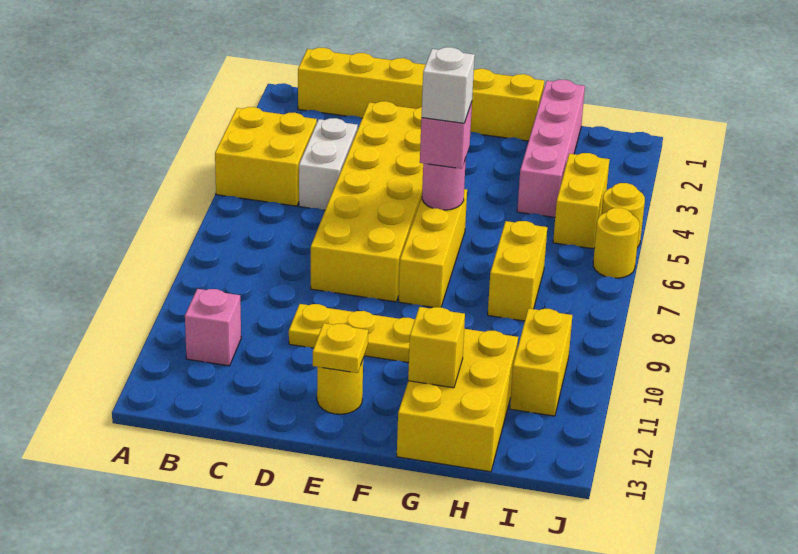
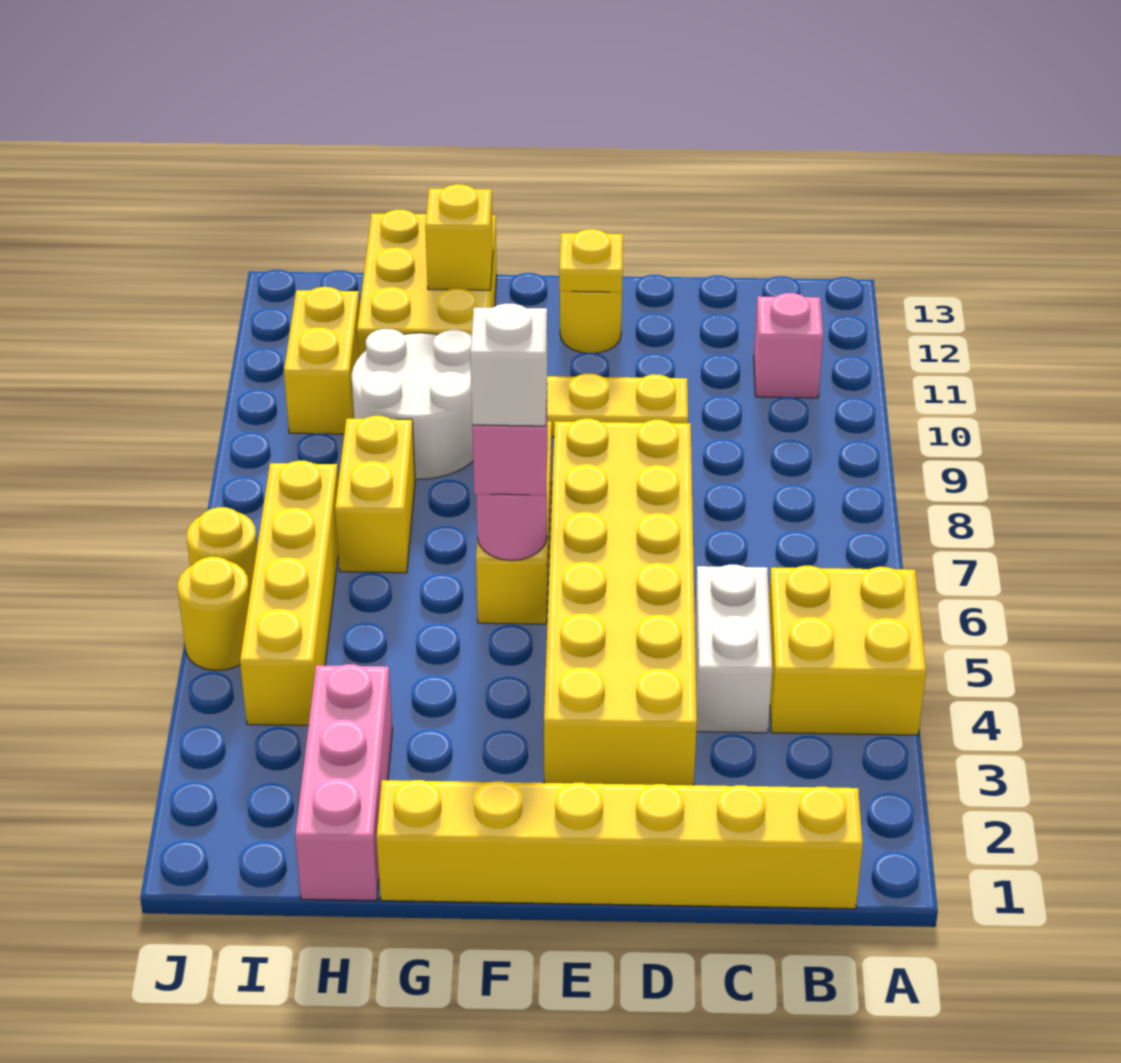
none -> white round brick G9:H10 level 1
pink brick H1:H4 level 1 -> pink brick H1:H3 level 1
yellow brick I4:I5 level 1 -> yellow brick I4:I7 level 1

